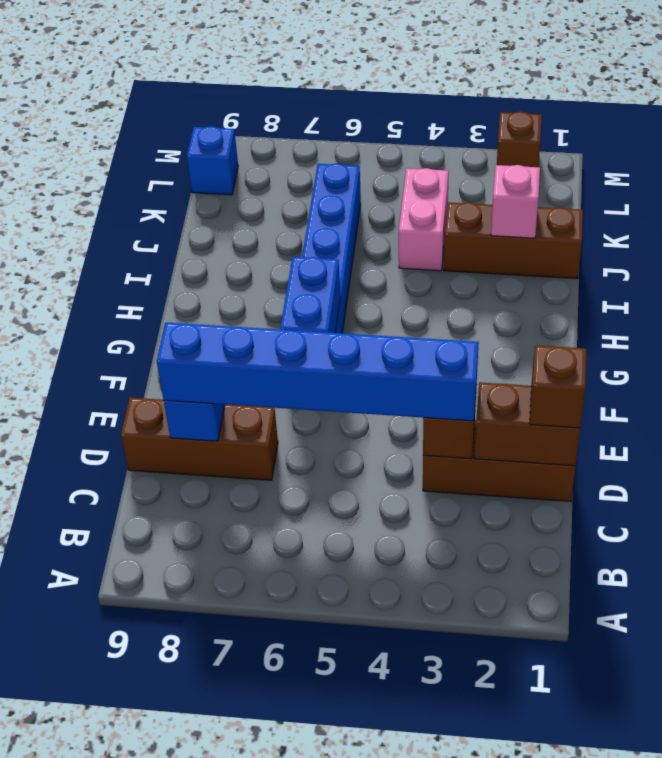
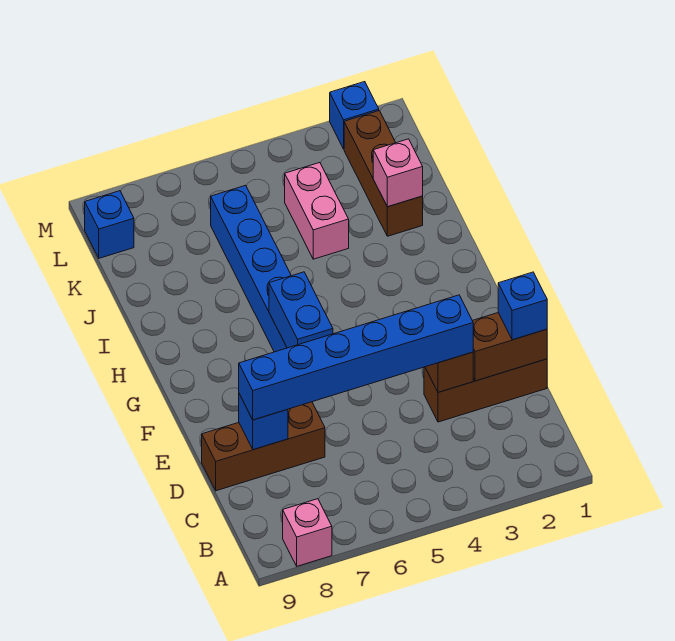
none -> pink brick A8 level 1
brown brick D1 level 3 -> blue brick D1 level 3
brown brick J1:J3 level 1 -> brown brick J2:L2 level 1
brown brick M2 level 1 -> blue brick M2 level 1

